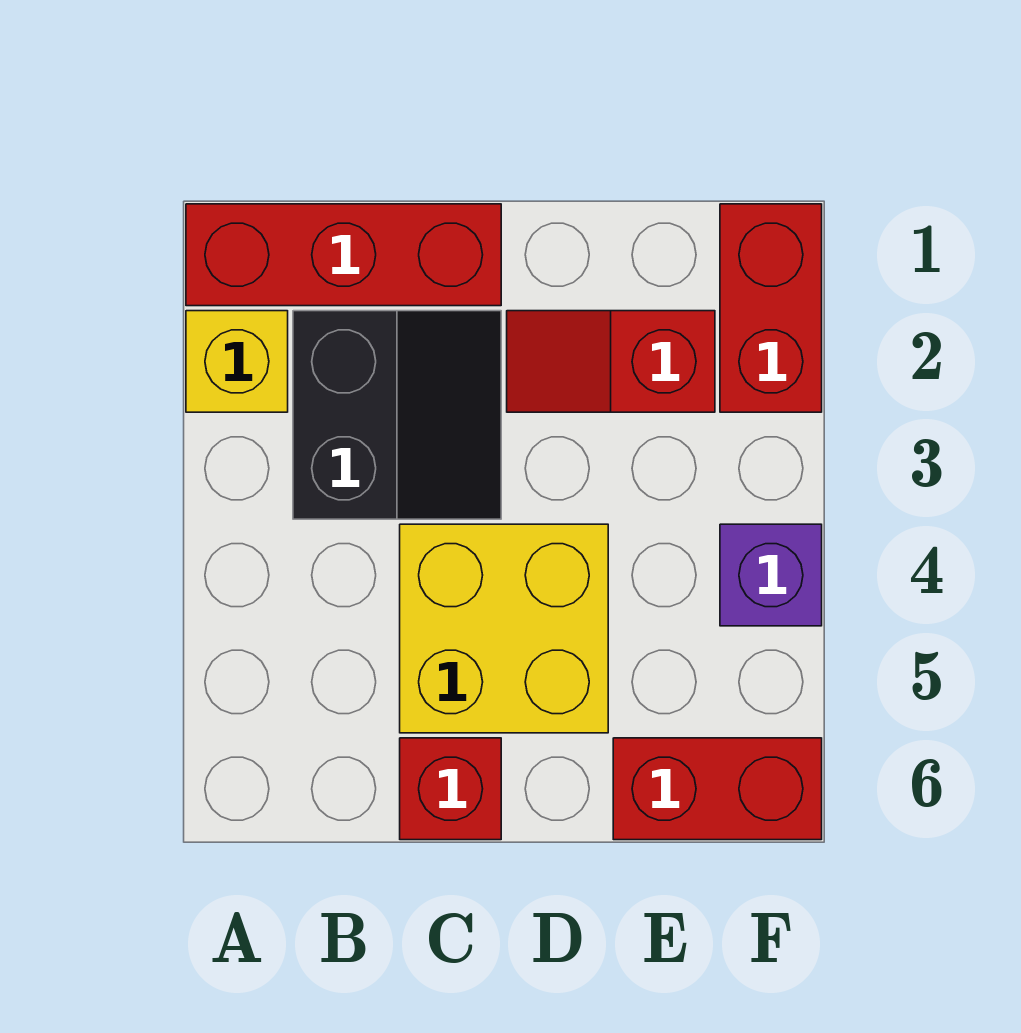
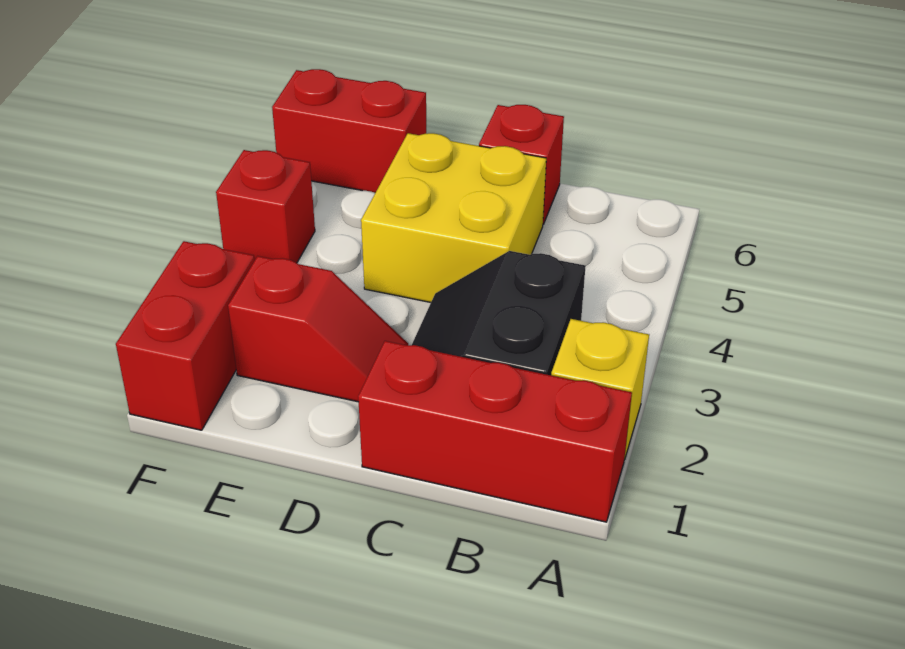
purple brick F4 level 1 -> red brick F4 level 1

